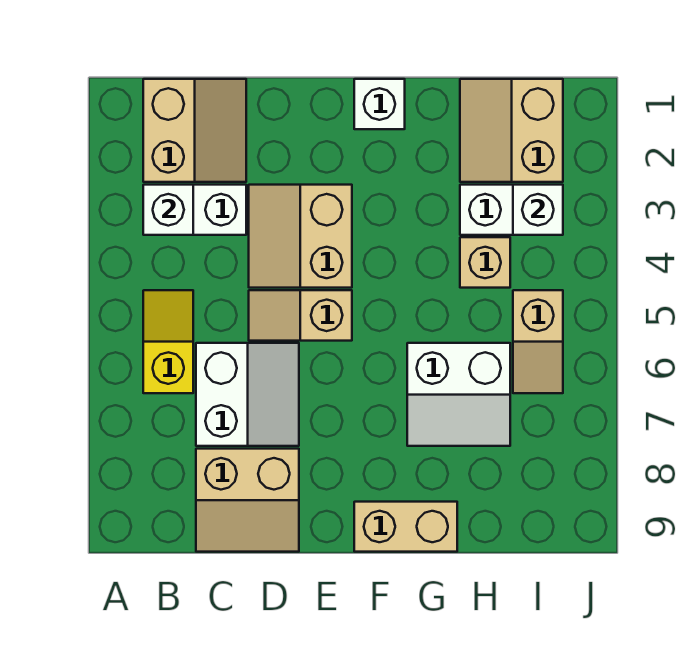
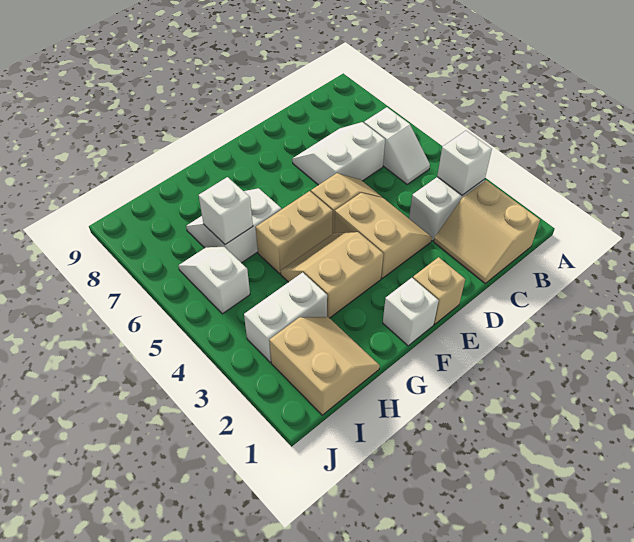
yellow slope B5:B6 level 1 top 6 -> white slope B5:B6 level 1 top 6
white slope C6:D7 level 1 top C -> white slope C6:D7 level 1 top 6
tan slope C8:D9 level 1 top 8 -> tan slope F3:G4 level 1 top 3
tan brick F9:G9 level 1 -> tan brick F5:G5 level 1
tan brick H4 level 1 -> tan brick E1 level 1
white brick I3 level 2 -> white brick H6 level 2
tan slope I5:I6 level 1 top 5 -> white slope I5:I6 level 1 top 5

